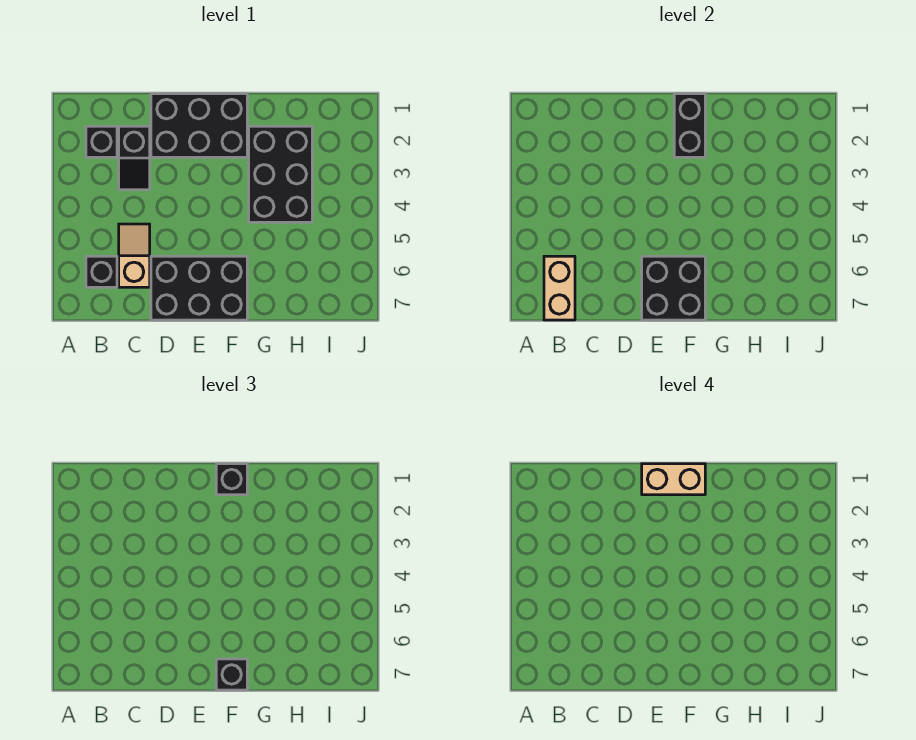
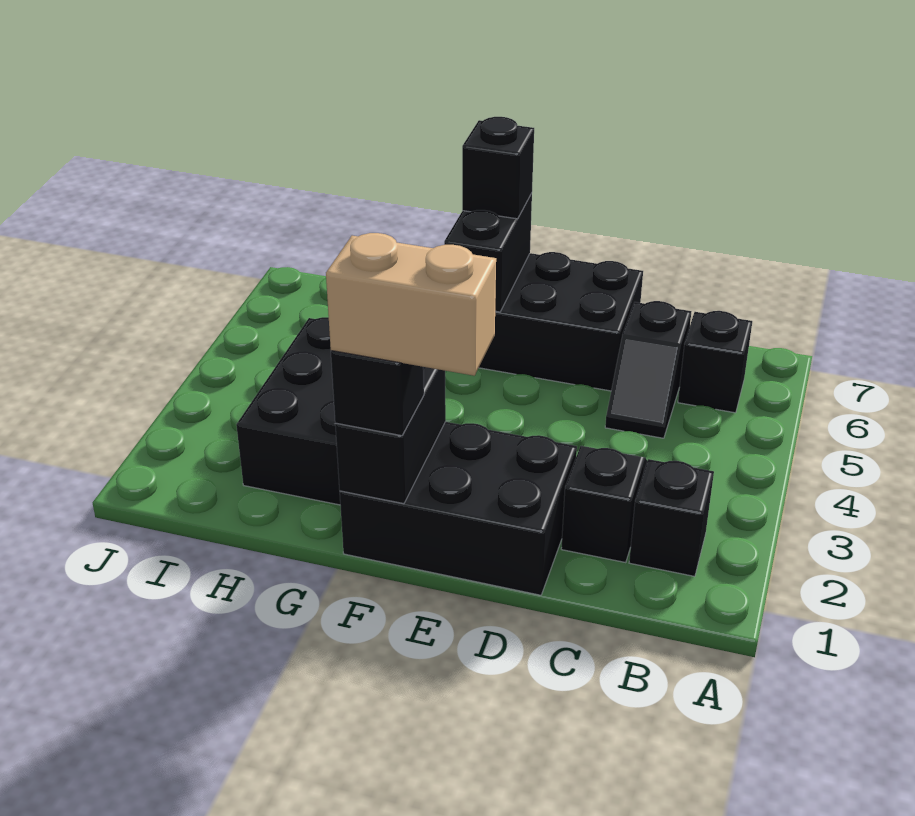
tan brick B6:B7 level 2 -> none
tan slope C5:C6 level 1 top 6 -> black slope C5:C6 level 1 top 6
black brick E6:F7 level 2 -> black brick F6:F7 level 2

